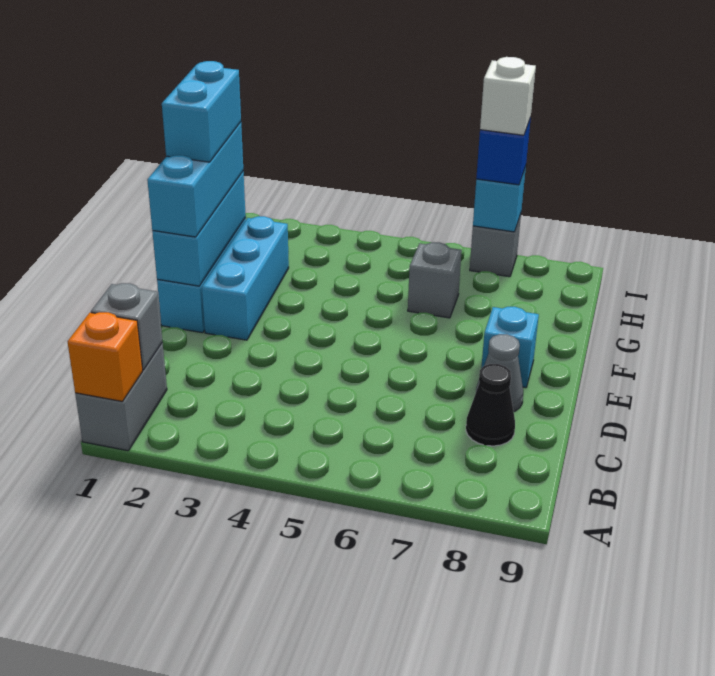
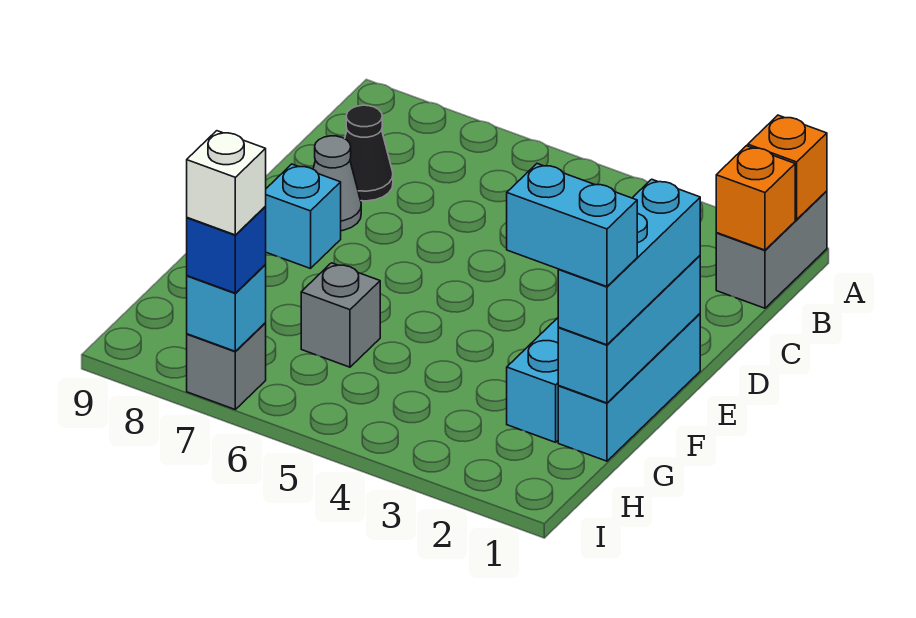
grey brick B1 level 2 -> orange brick B1 level 2
cyan brick F1:G1 level 4 -> cyan brick G1:G2 level 4

